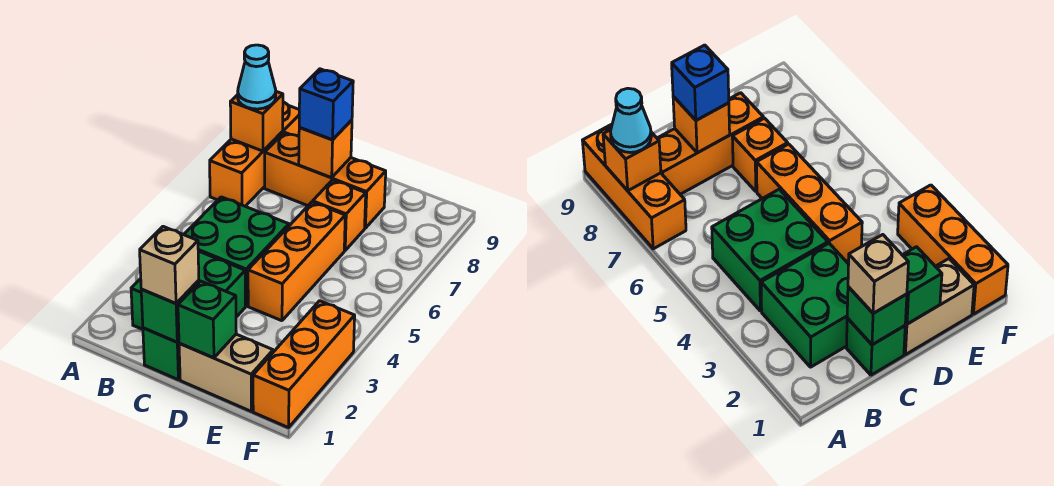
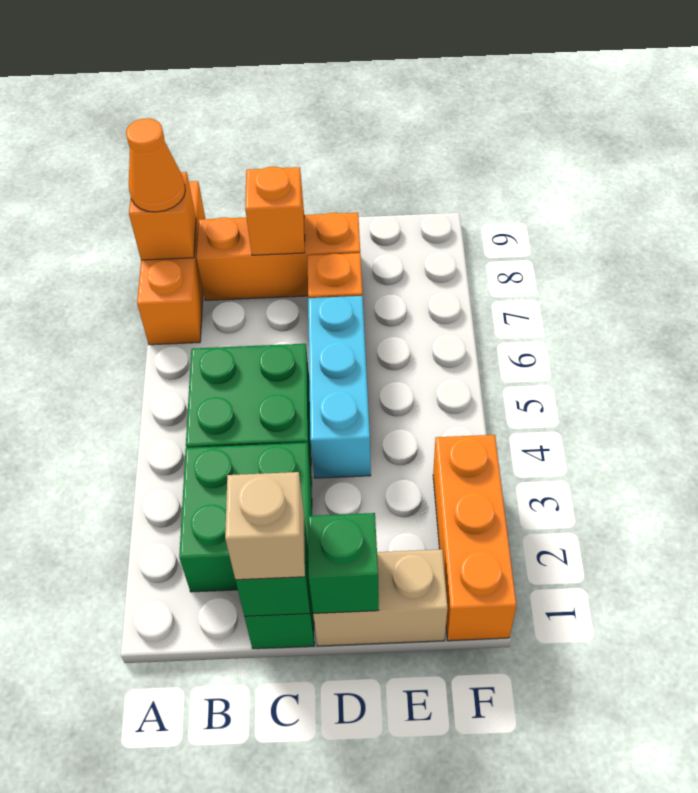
cyan cone A8 level 3 -> orange cone A8 level 3
blue brick C8 level 3 -> none
orange brick D4:D6 level 1 -> cyan brick D4:D6 level 1

